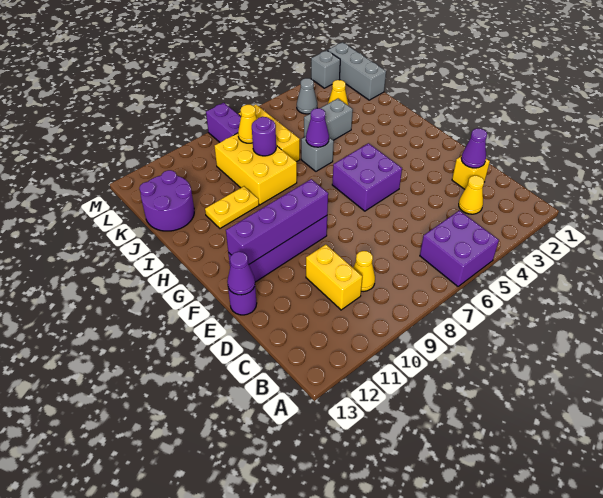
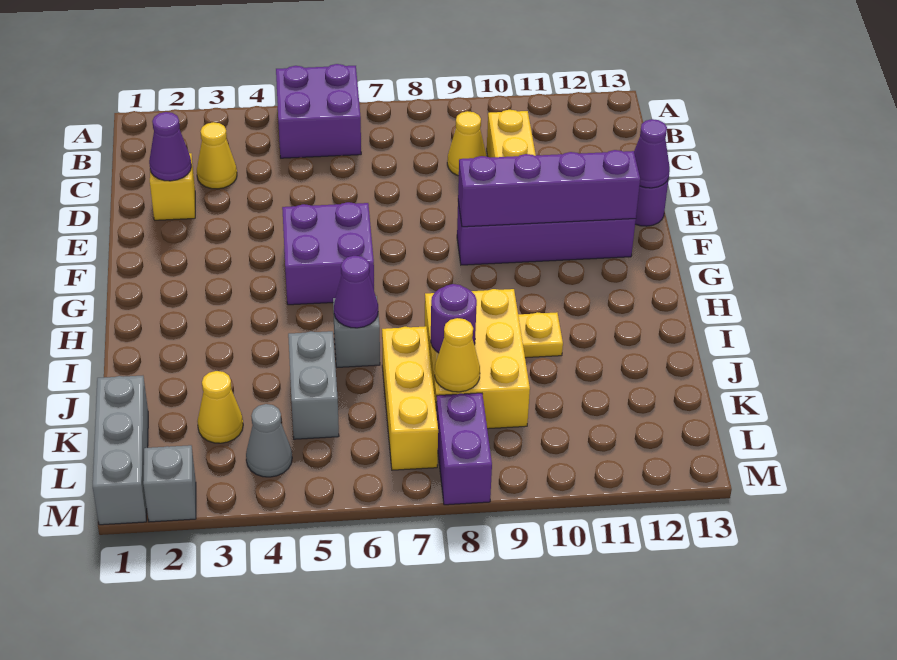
yellow plate I10:I11 level 1 -> yellow plate I10 level 1
grey brick J4:J5 level 1 -> grey brick J5:K5 level 1
purple round brick J12:K13 level 1 -> none

